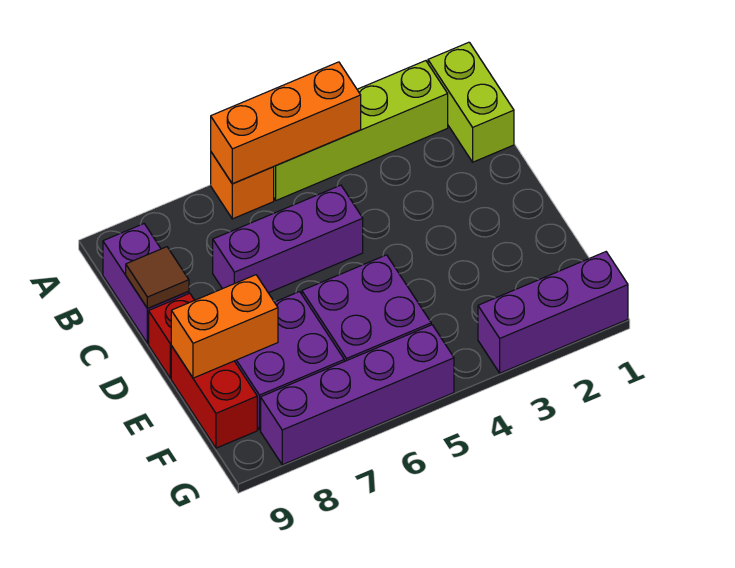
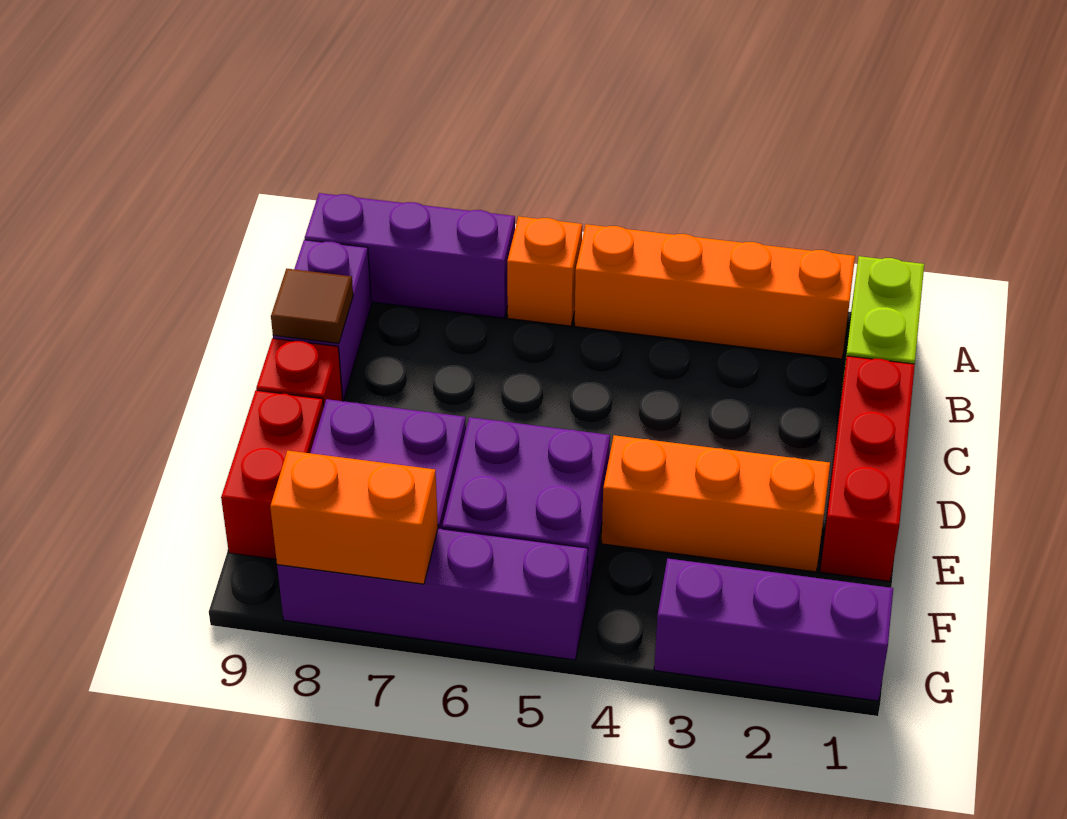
lime brick A2:A5 level 1 -> orange brick A2:A5 level 1
orange brick A4:A6 level 2 -> orange brick E2:E4 level 1
none -> red brick C1:E1 level 1
purple brick C5:C7 level 1 -> purple brick A7:A9 level 1
orange brick E8:E9 level 2 -> orange brick G7:G8 level 2

